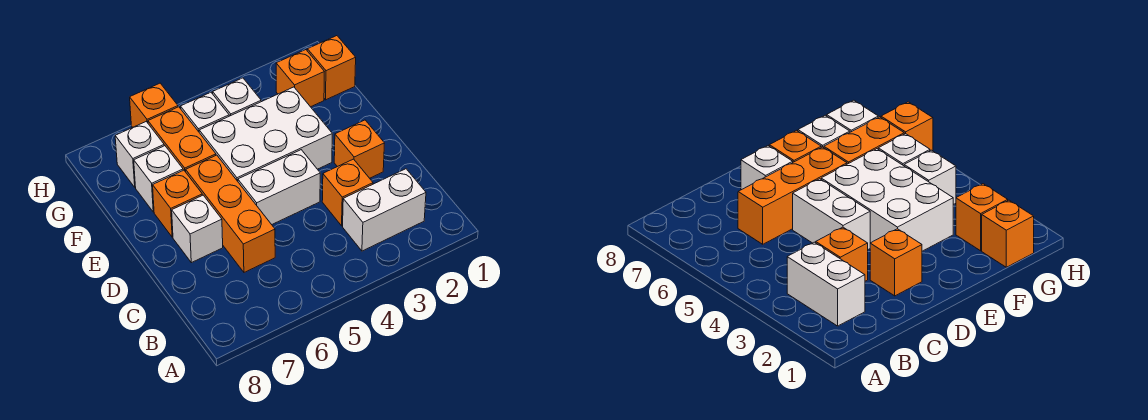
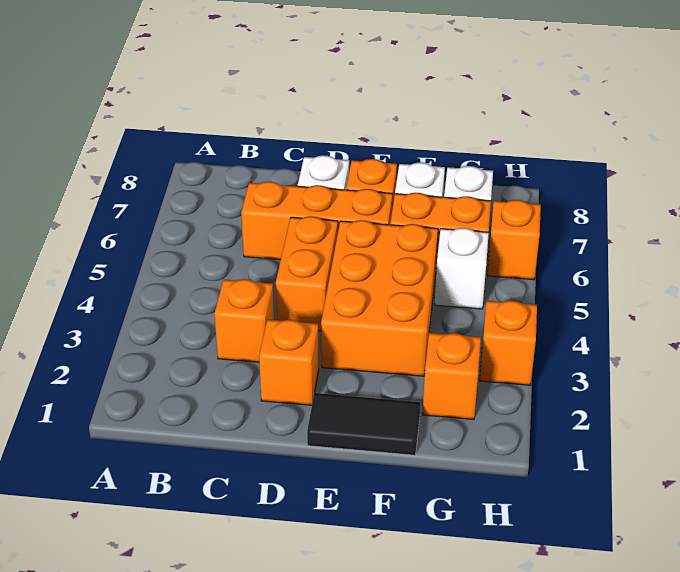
white brick B2:B3 level 1 -> none
white brick D4:D5 level 1 -> orange brick D4:D5 level 1
none -> black tile E1:F1 level 1
white brick E3:F5 level 1 -> orange brick E3:F5 level 1
orange brick G1 level 1 -> orange brick H3 level 1
white brick G4 level 1 -> none

